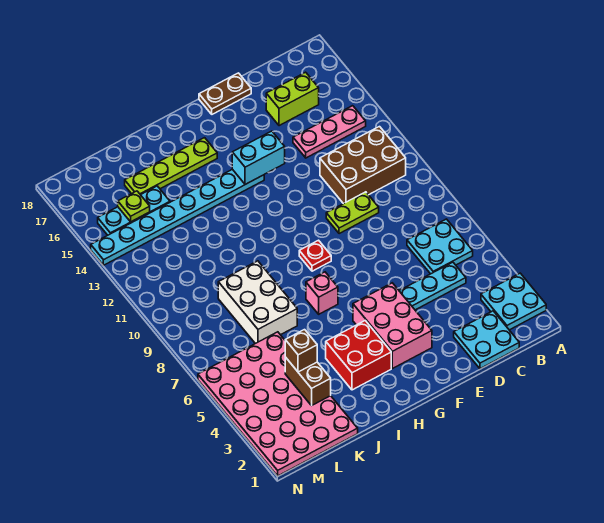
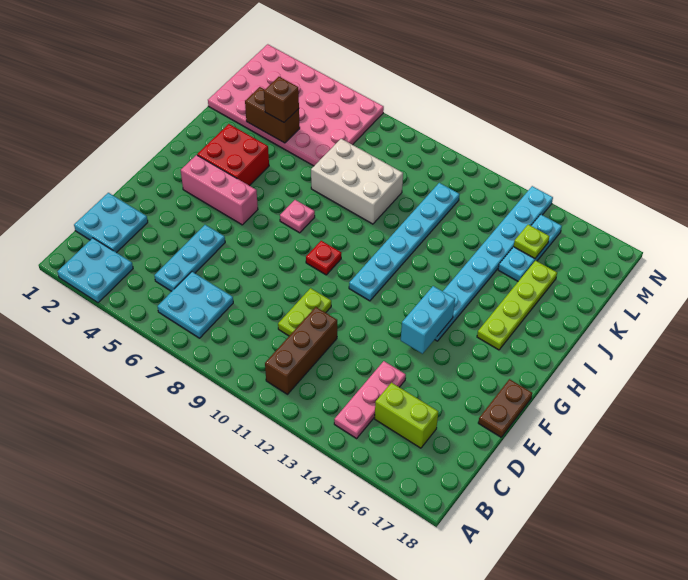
brown brick B11:D12 level 1 -> brown brick B11:D11 level 1
lime brick C16:D16 level 1 -> lime brick C15:C16 level 1
pink brick F3:G5 level 1 -> pink brick G3:G5 level 1
none -> cyan plate G11:L11 level 1
pink brick H7 level 1 -> pink plate H7 level 1

